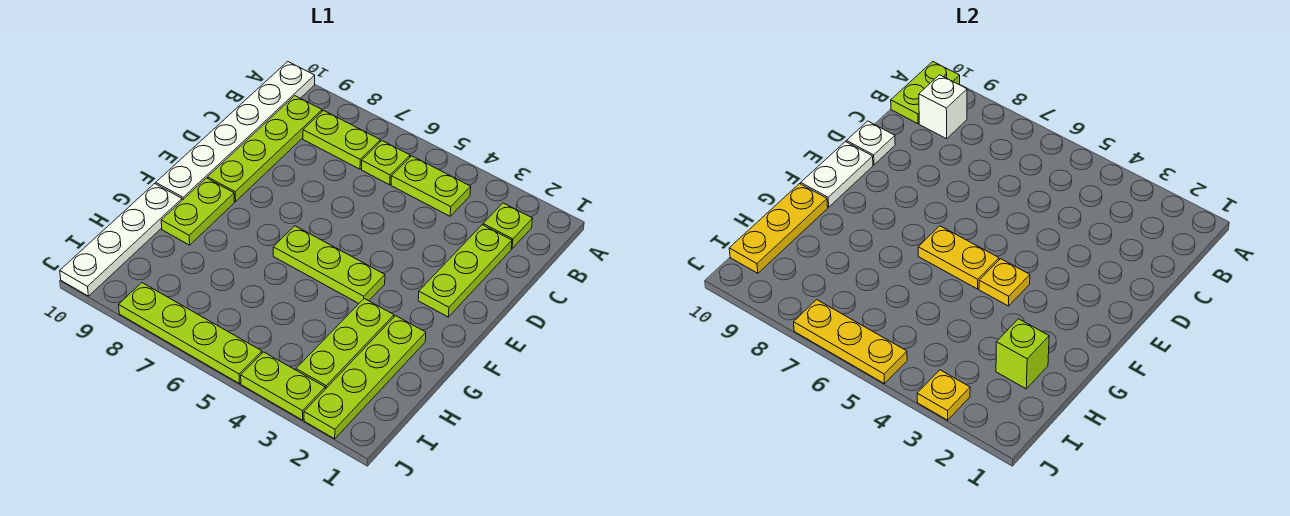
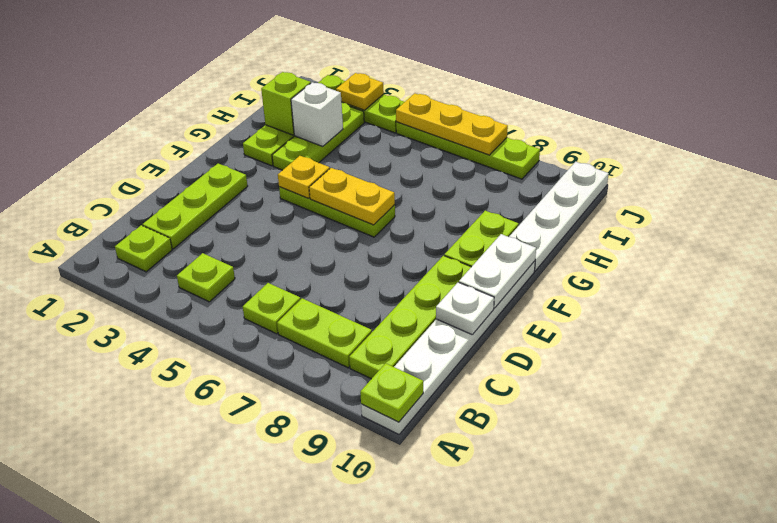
lime plate A10:B10 level 2 -> lime plate A10 level 2
lime plate B4:B5 level 1 -> lime plate B4 level 1
white brick B9 level 2 -> white brick H3 level 2
yellow plate G10:I10 level 2 -> none

